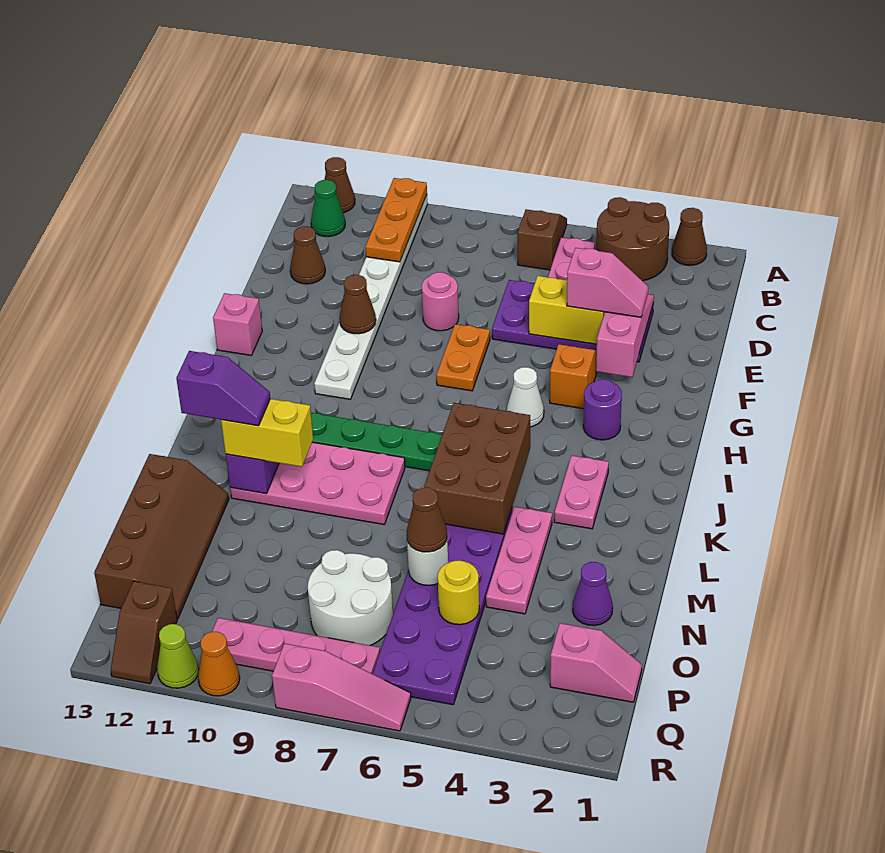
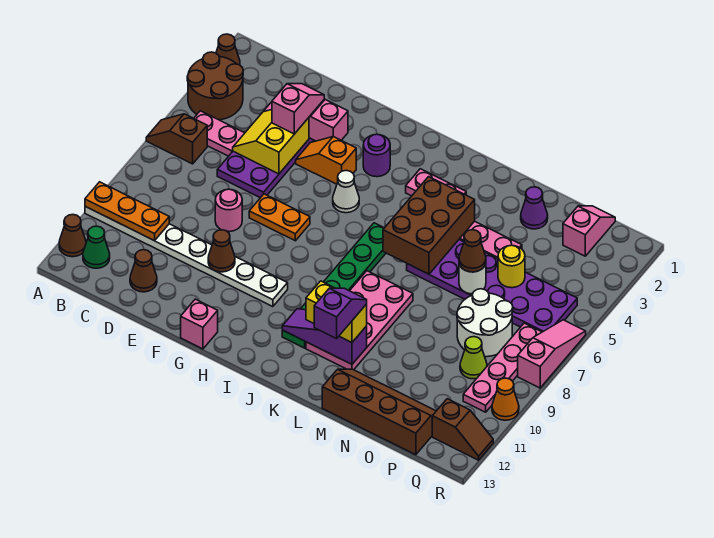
brown brick J5:L6 level 2 -> brown brick K4:L6 level 2
yellow brick L10:L11 level 3 -> yellow brick K11:L11 level 3
lime cone R11 level 1 -> lime cone P9 level 1

